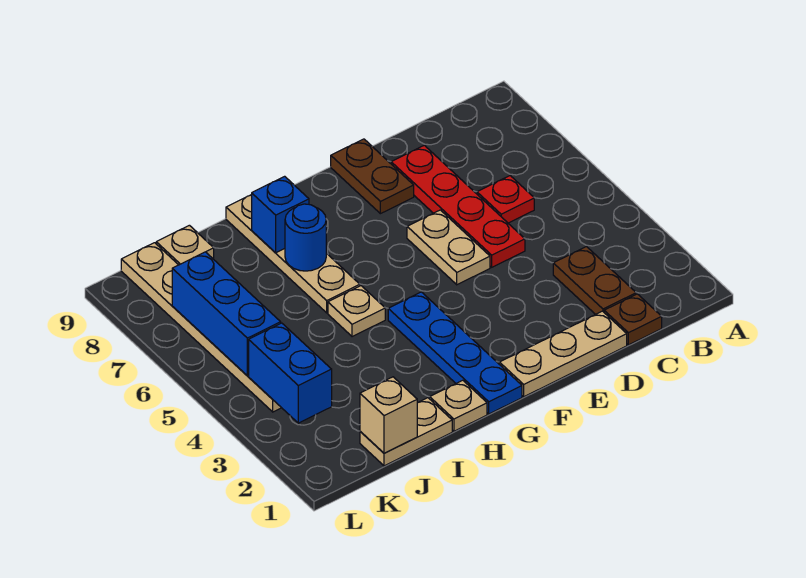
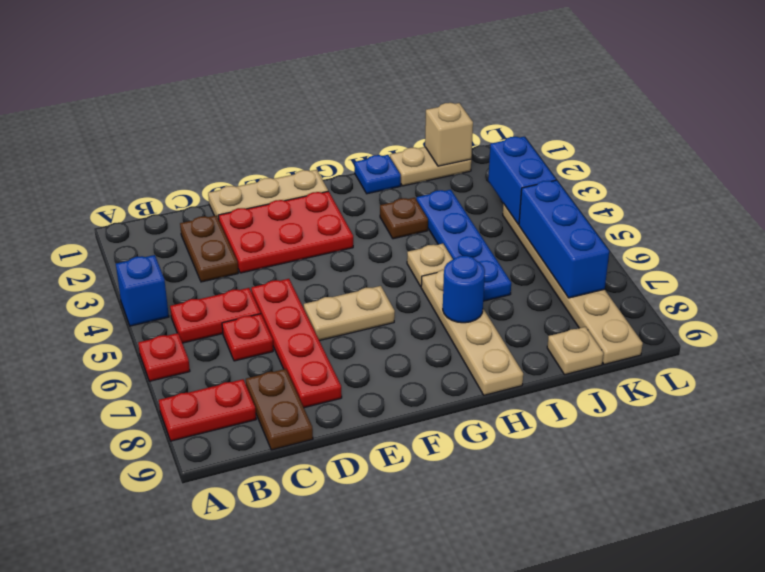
none -> red plate A6 level 1
none -> red plate A8:B8 level 1
none -> red plate B5:C5 level 1
brown plate C1 level 1 -> brown plate H3 level 1
none -> red plate D2:F3 level 1
tan plate E5:E6 level 1 -> tan plate E6:F6 level 1
brown plate E8:E9 level 1 -> brown plate C8:C9 level 1
blue plate G1:G4 level 1 -> blue plate I3:I6 level 1
tan plate H1 level 1 -> blue plate H1 level 1
blue brick H8 level 2 -> blue brick A4 level 1

